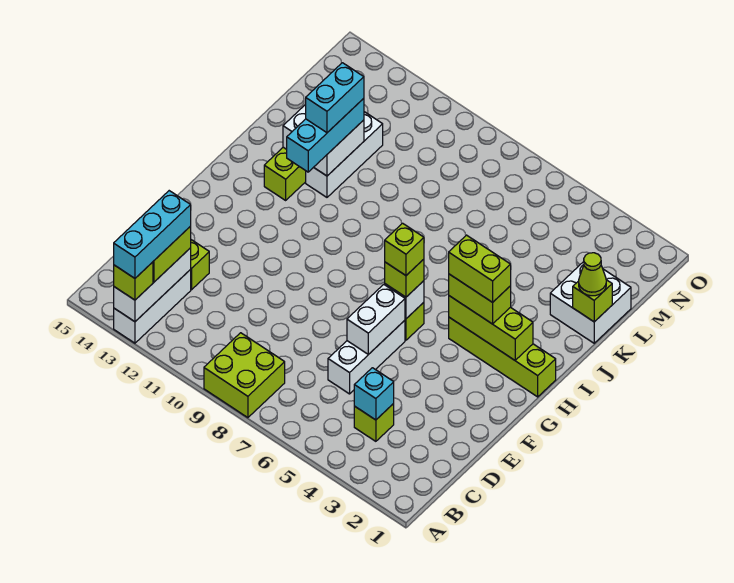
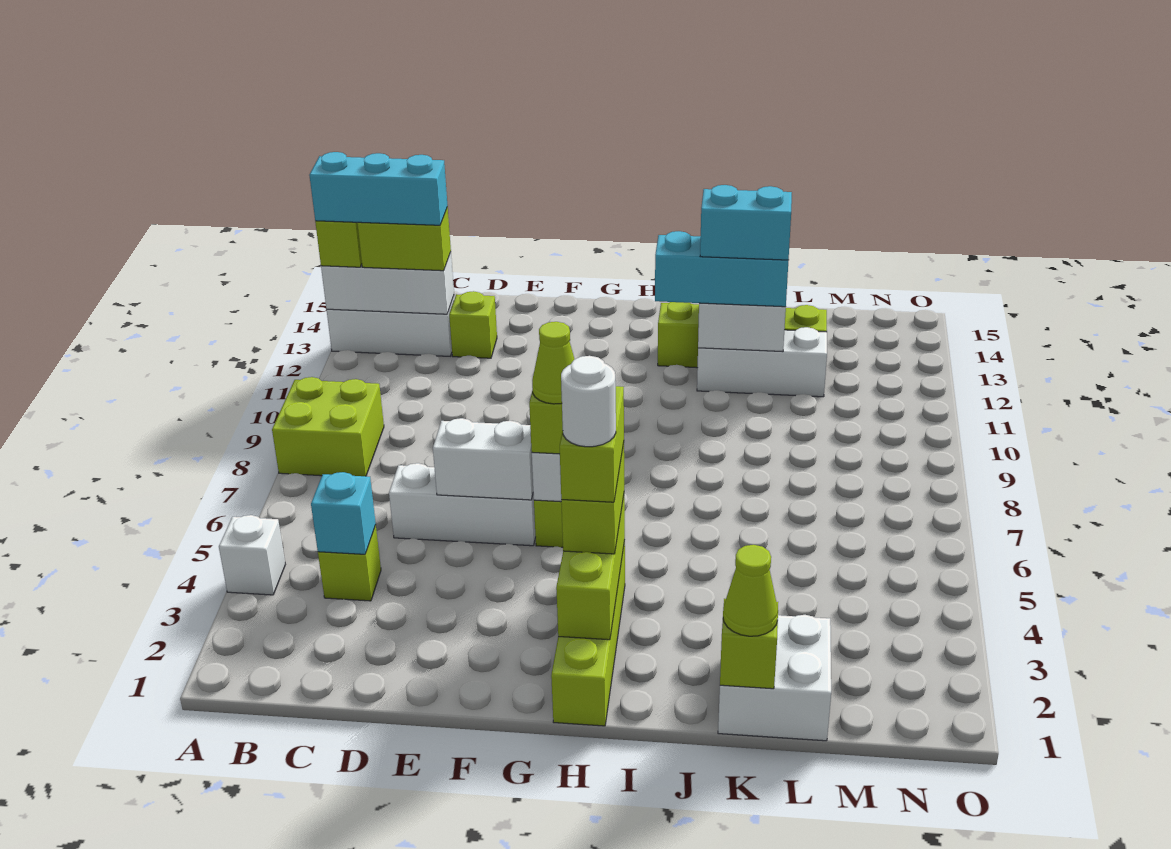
none -> white brick A4 level 1
lime brick G6 level 4 -> lime cone G6 level 4
none -> white round brick H3 level 5

